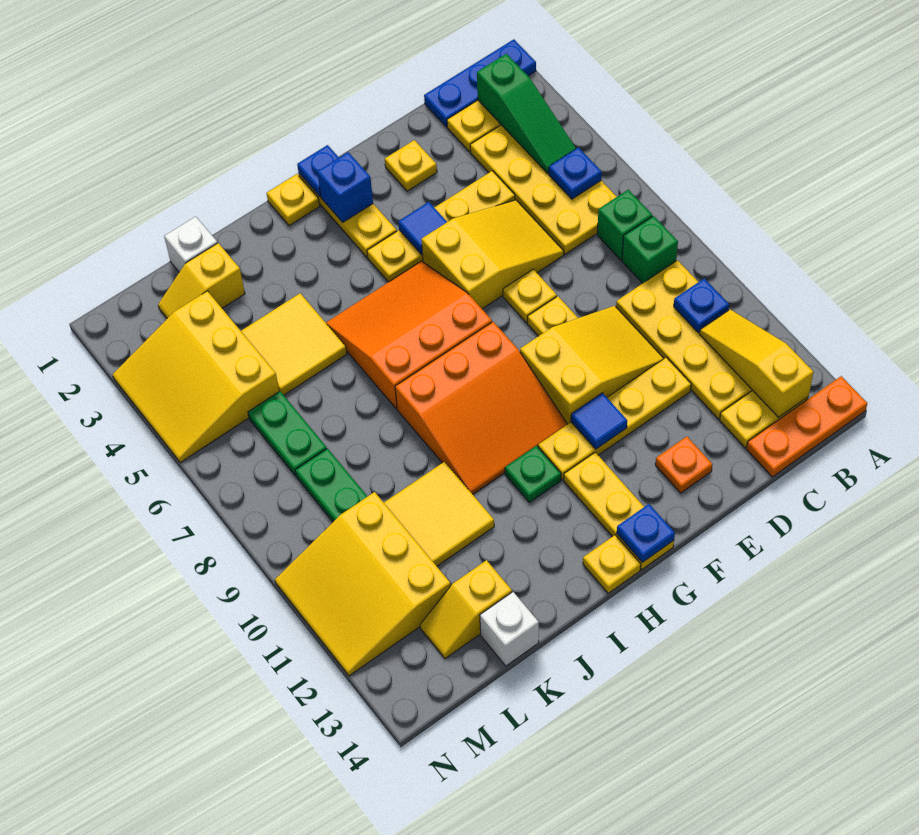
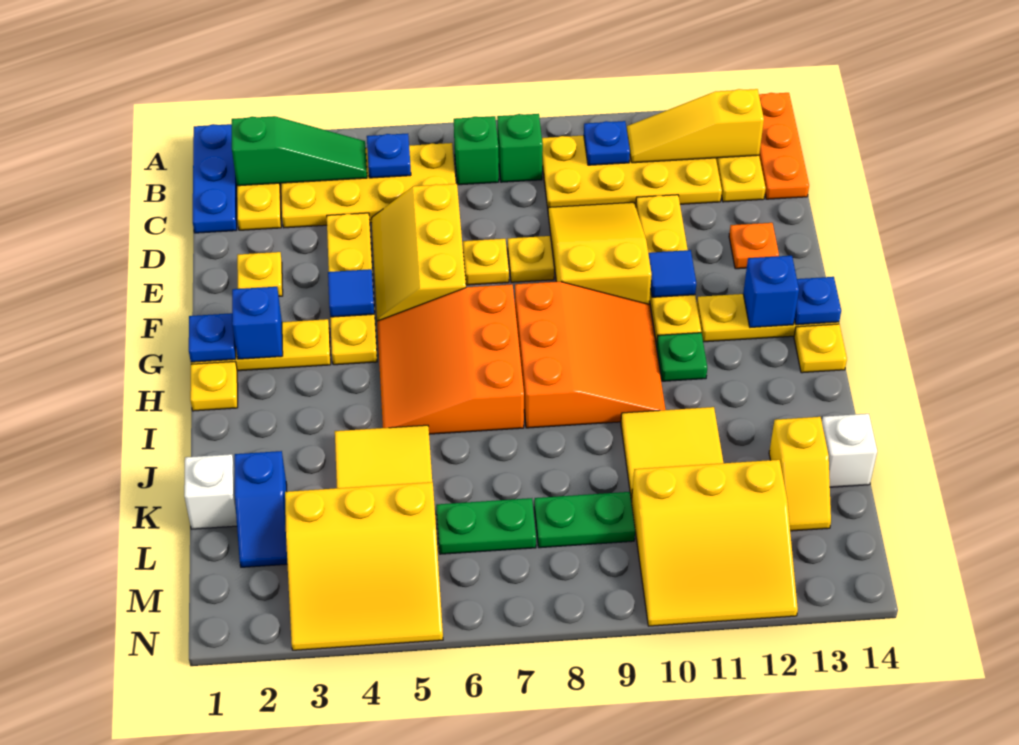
yellow slope D5:F6 level 1 top F -> yellow slope D5:F6 level 1 top 6
none -> blue brick G13 level 2
yellow slope K2:L2 level 1 top K -> blue slope K2:L2 level 1 top K

